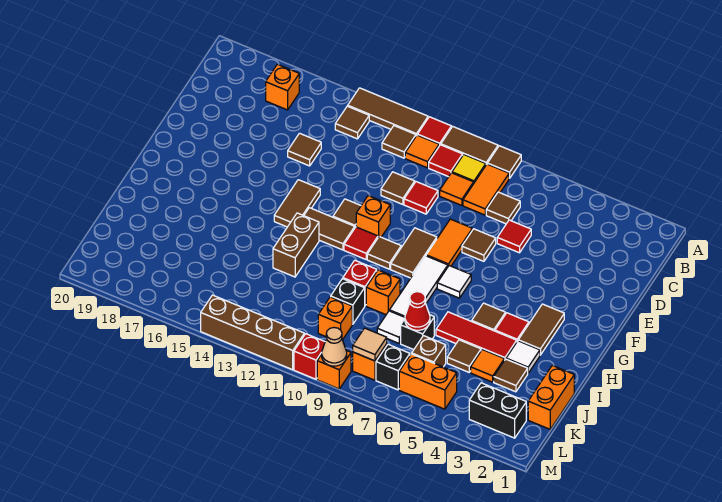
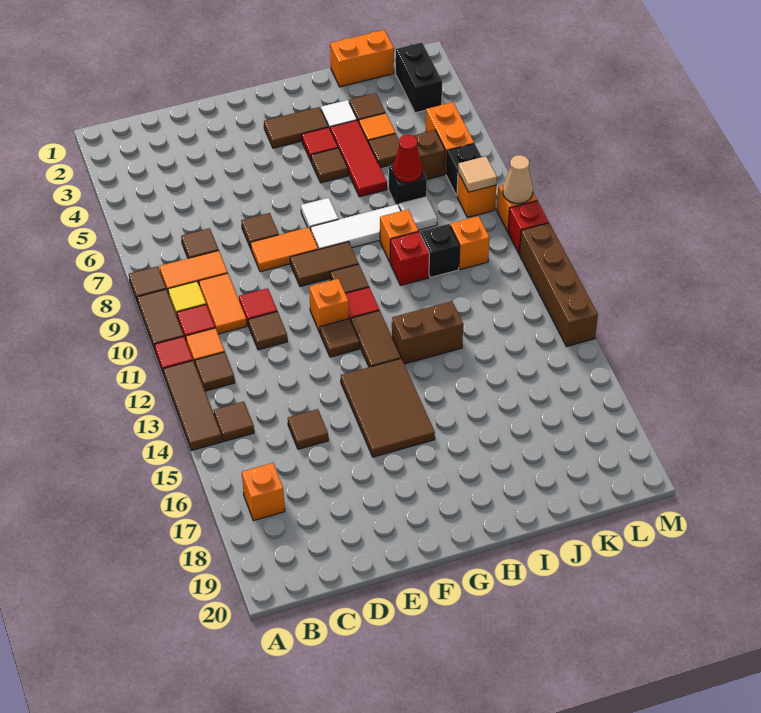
orange tile C9 level 1 -> orange tile C9:C10 level 1
red tile D6 level 1 -> none
brown tile F14:G14 level 1 -> brown tile F14:G16 level 1

